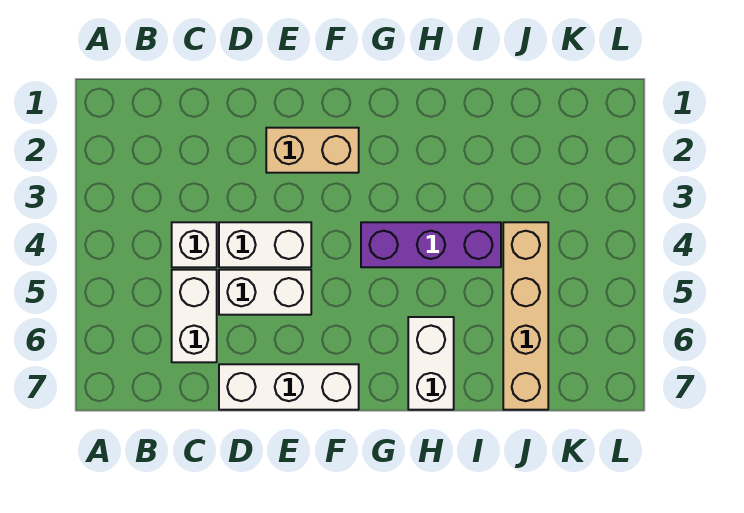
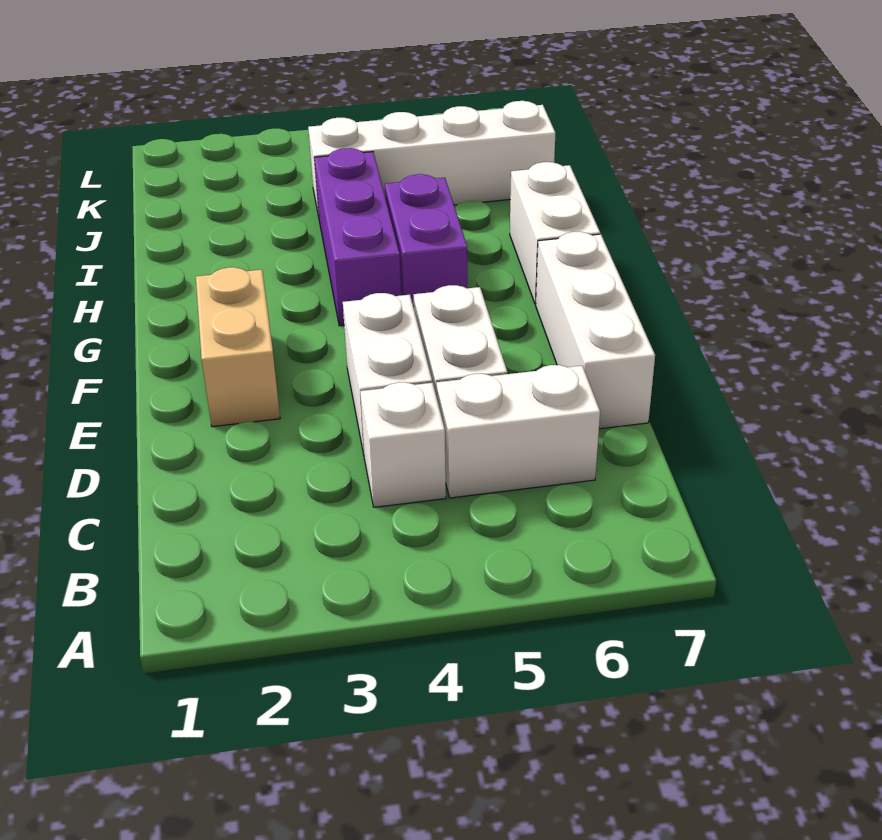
none -> purple brick G5:H5 level 1
white brick H6:H7 level 1 -> white brick G7:H7 level 1
tan brick J4:J7 level 1 -> white brick J4:J7 level 1

